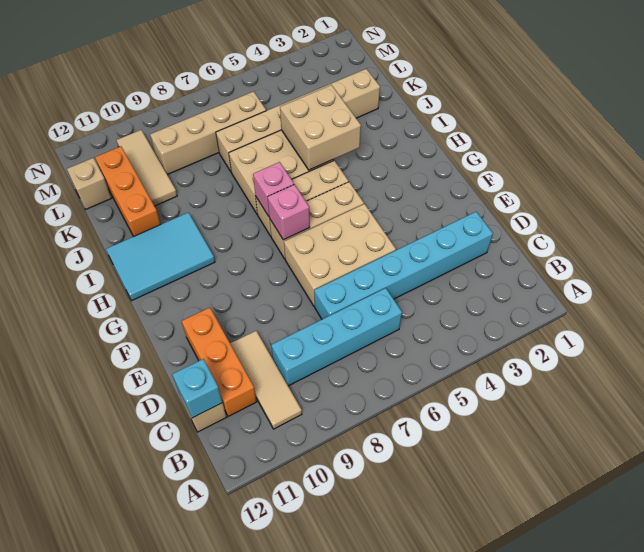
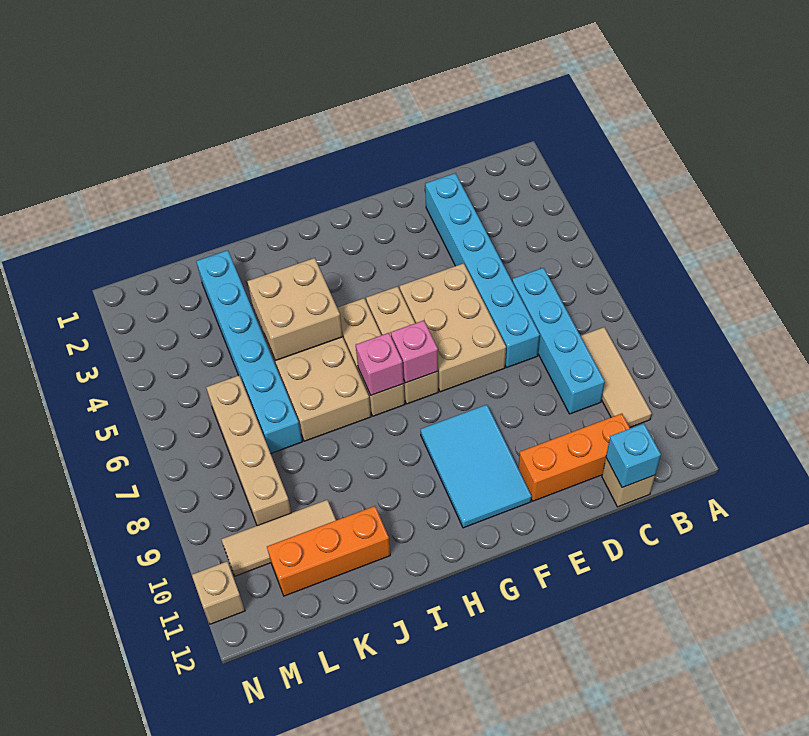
tan tile B10:D10 level 1 -> tan tile B8:B10 level 1
cyan tile H10:I12 level 1 -> cyan tile F9:G11 level 1
tan brick K2:K7 level 1 -> cyan brick K2:K7 level 1
tan brick L12 level 1 -> tan brick N11 level 1

